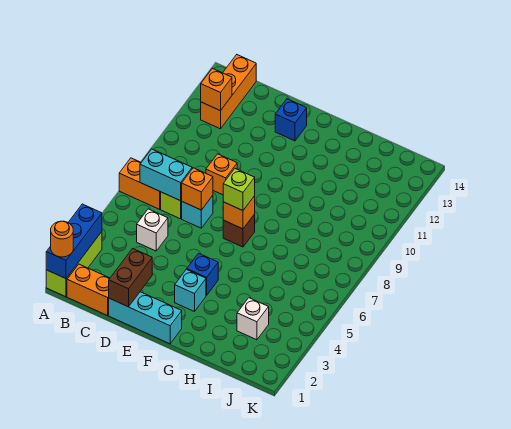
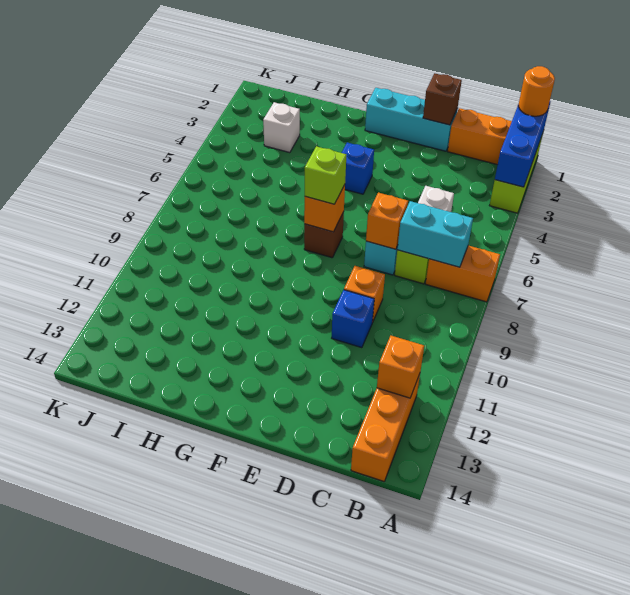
brown brick D1:D2 level 2 -> brown brick D1 level 2
blue brick E13 level 1 -> blue brick D10 level 1
cyan brick F3 level 1 -> none

